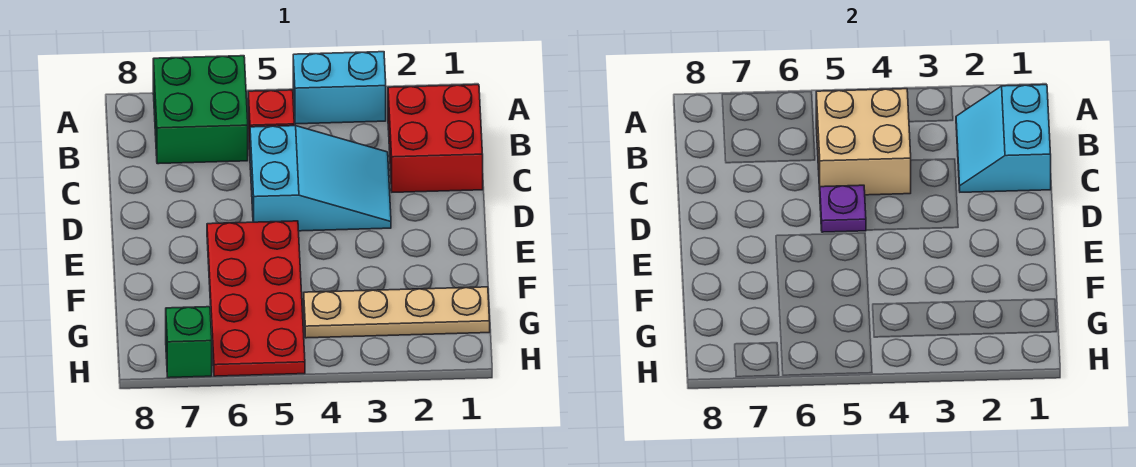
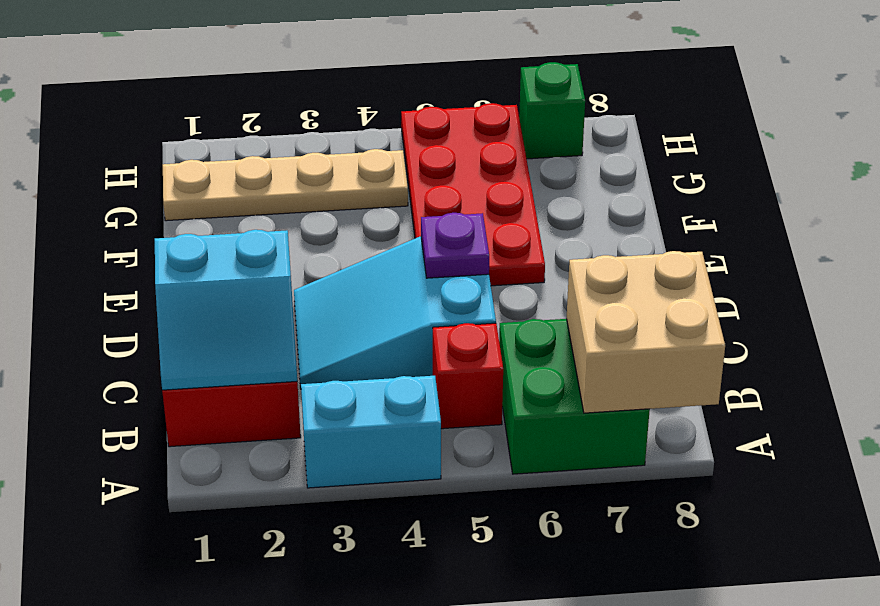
cyan slope B1:C2 level 2 top 1 -> cyan slope B1:C2 level 2 top C
tan brick B4:C5 level 2 -> tan brick A7:B8 level 2

